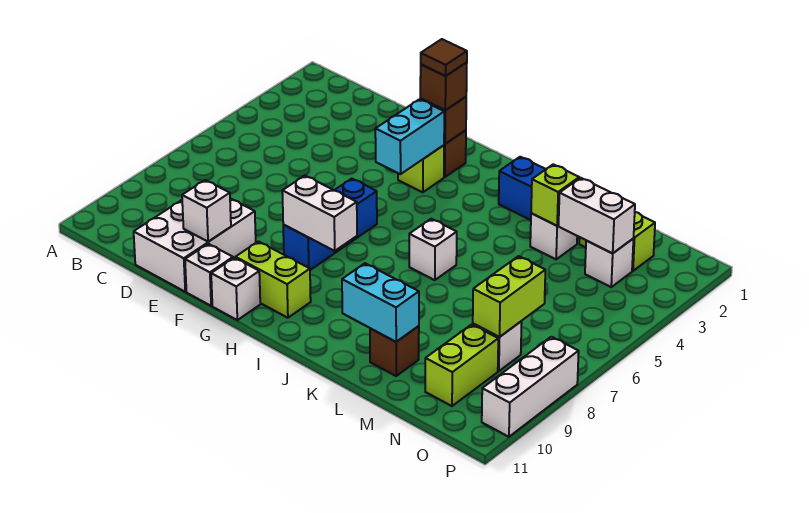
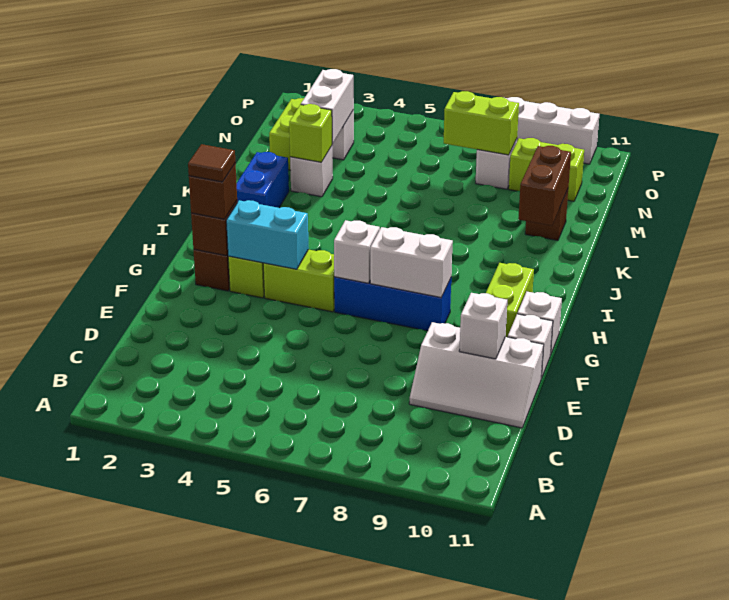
white brick D9:E11 level 1 -> white slope D9:E11 level 1 top E
none -> lime brick G4:G5 level 1
white brick G8:H8 level 2 -> white brick G7:G8 level 2
white brick J6 level 1 -> white brick G6 level 2
cyan brick K10:L10 level 2 -> brown brick K10:L10 level 2

